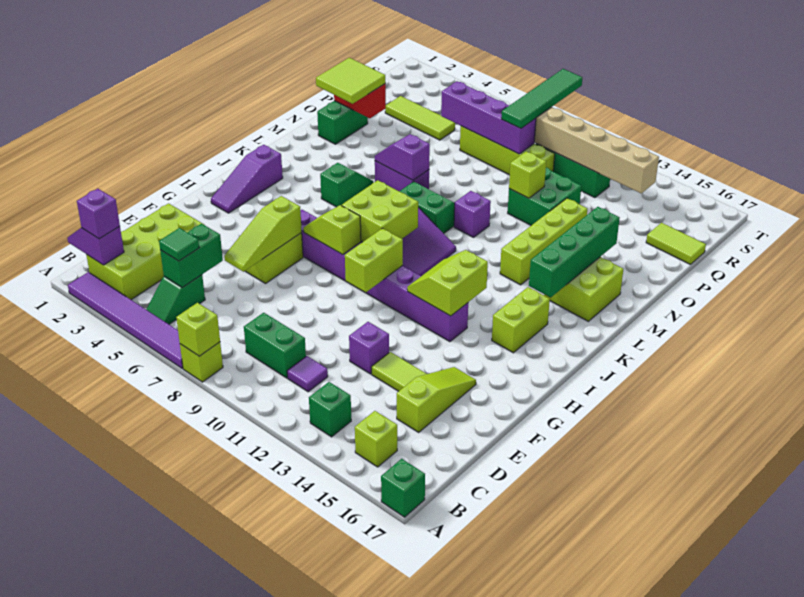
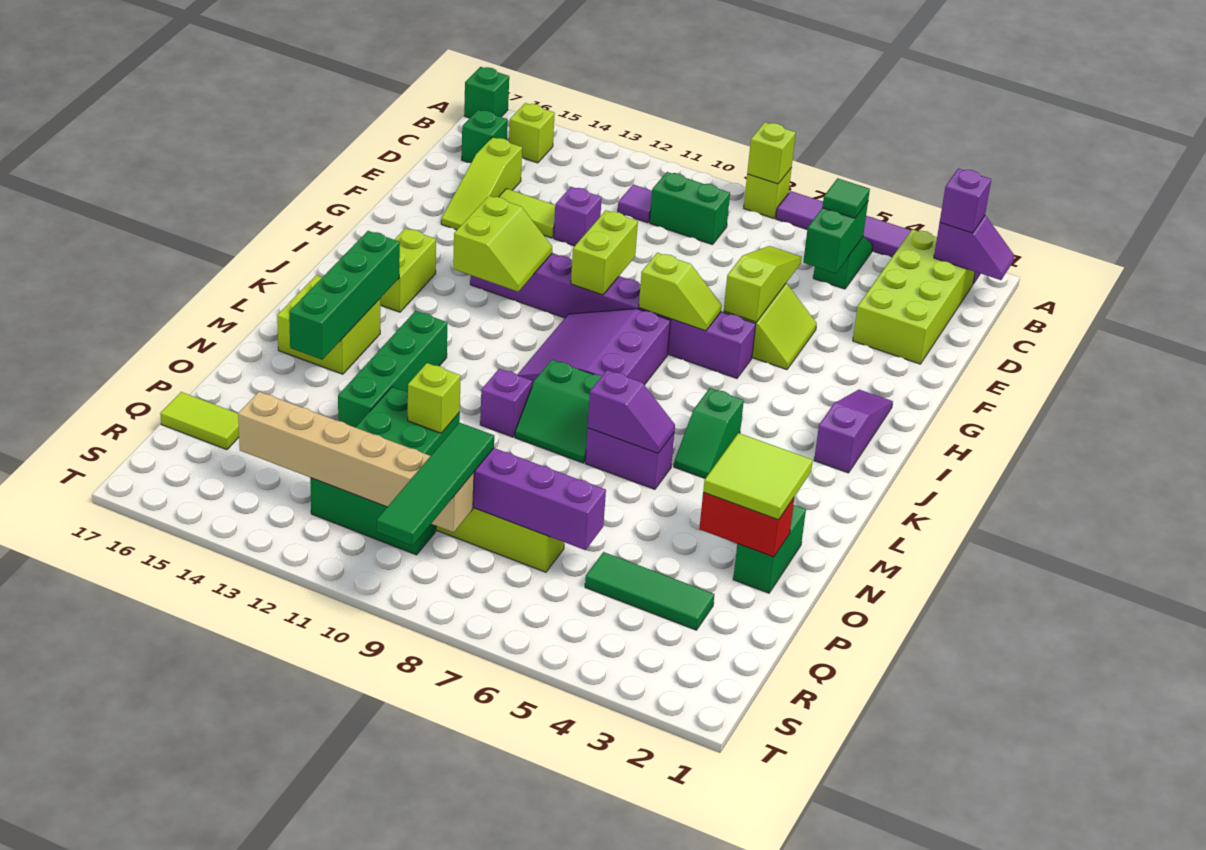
green brick B13 level 1 -> green brick C16 level 1
lime brick I8:J9 level 2 -> none
lime brick L13:O13 level 1 -> green brick L13:O13 level 1
lime tile Q3:Q5 level 1 -> green tile Q3:Q5 level 1

